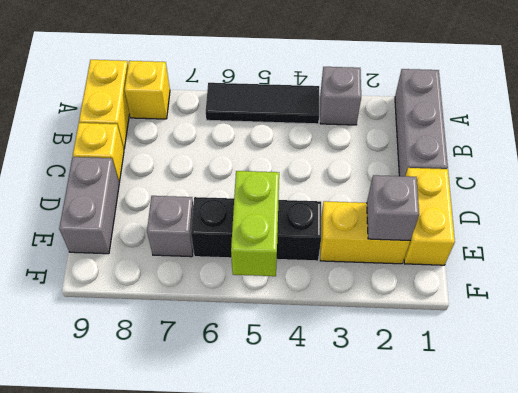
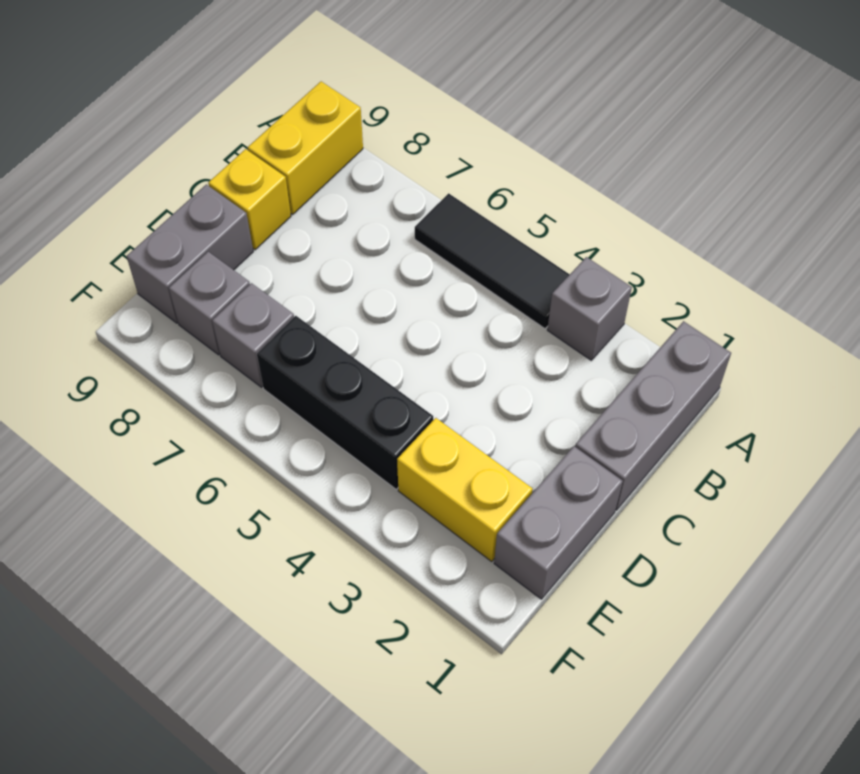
yellow brick A8 level 1 -> none
yellow brick D1:E1 level 1 -> grey brick D1:E1 level 1
grey brick E2 level 2 -> grey brick E8 level 1
lime brick E5:F5 level 2 -> none

